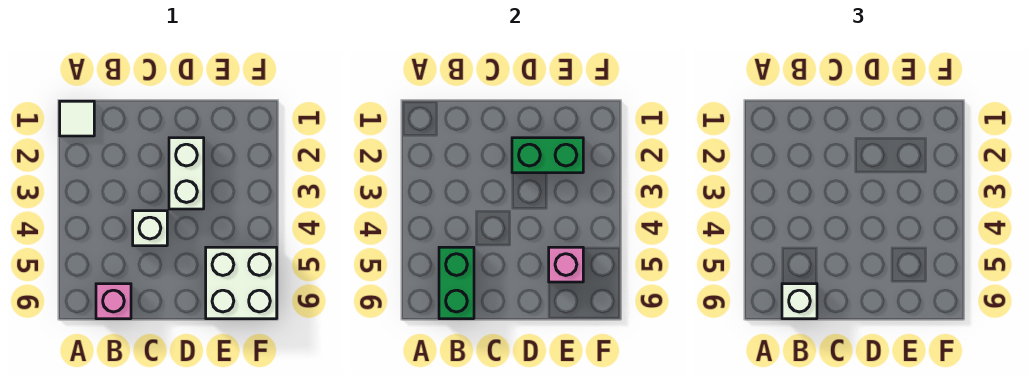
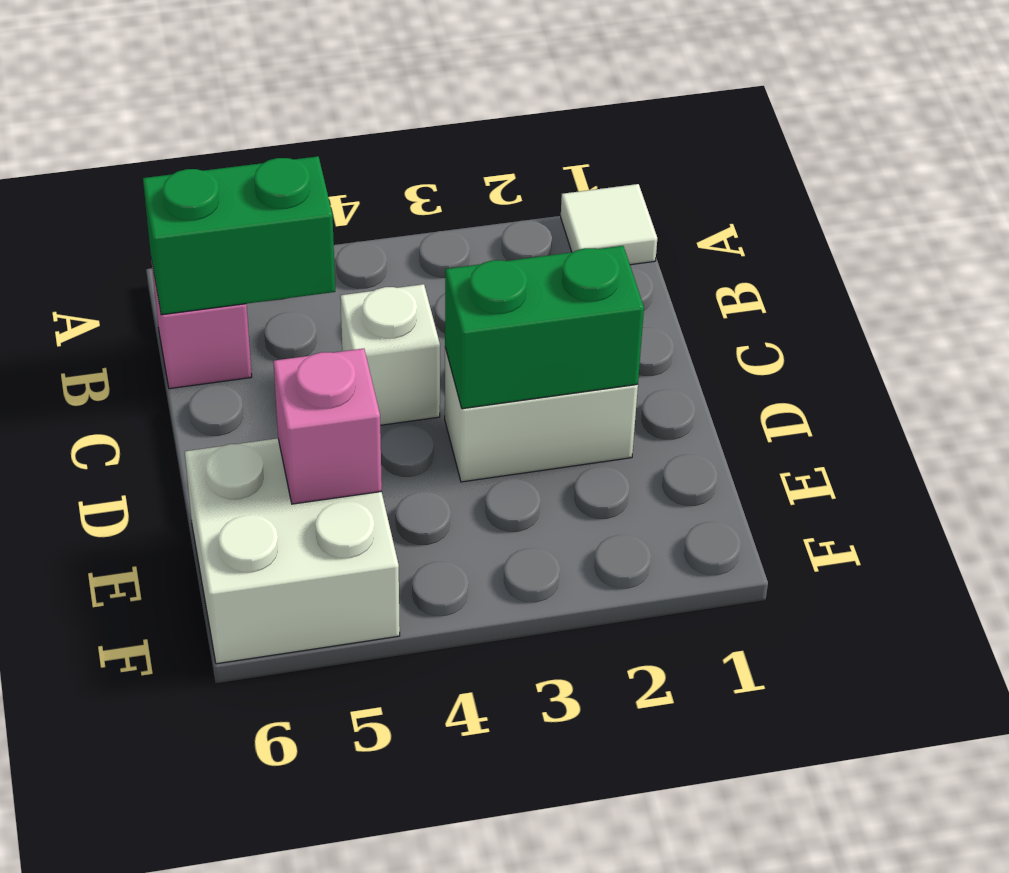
white brick B6 level 3 -> none
green brick D2:E2 level 2 -> green brick D2:D3 level 2

